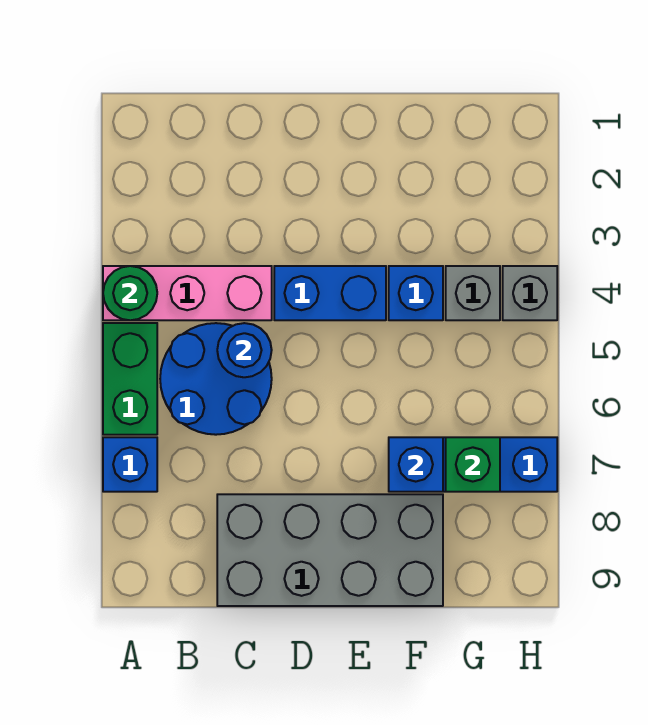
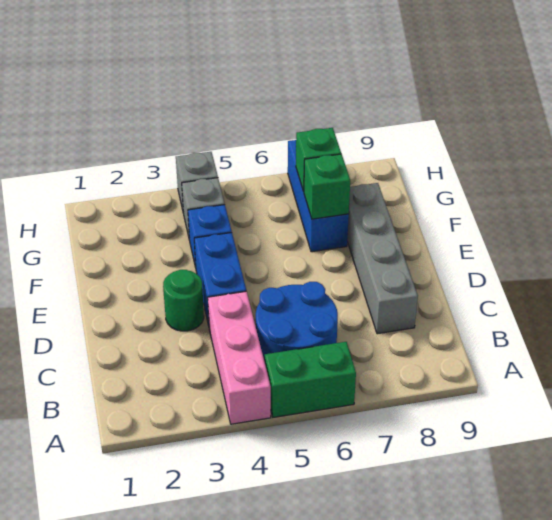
green round brick A4 level 2 -> green round brick D3 level 1
blue brick A7 level 1 -> none
blue round brick C5 level 2 -> none
grey brick C8:F9 level 1 -> grey brick C8:F8 level 1
blue brick F7 level 2 -> green brick F7 level 2

